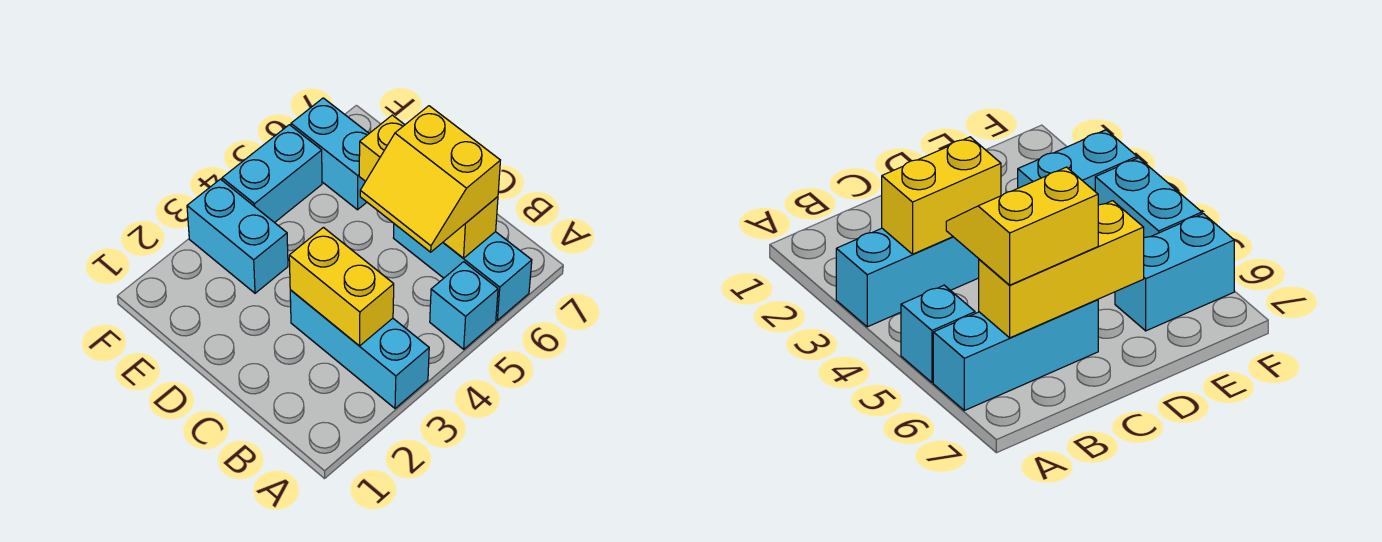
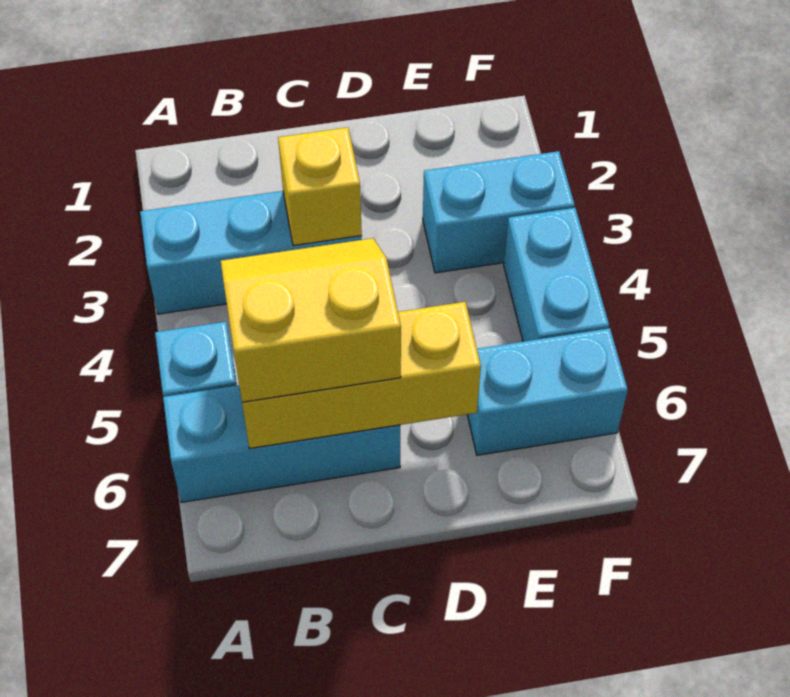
yellow brick B3:C3 level 2 -> yellow brick C3 level 2

